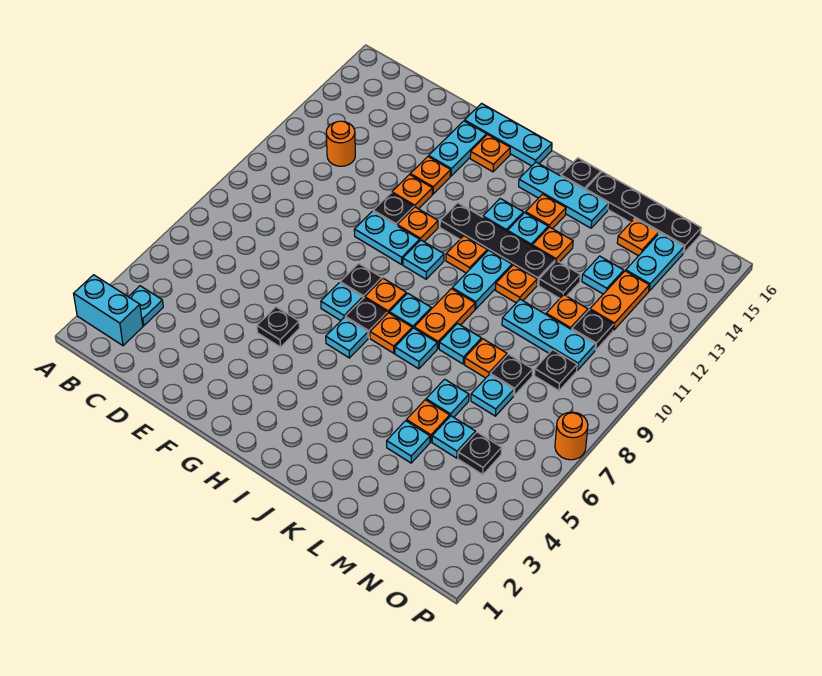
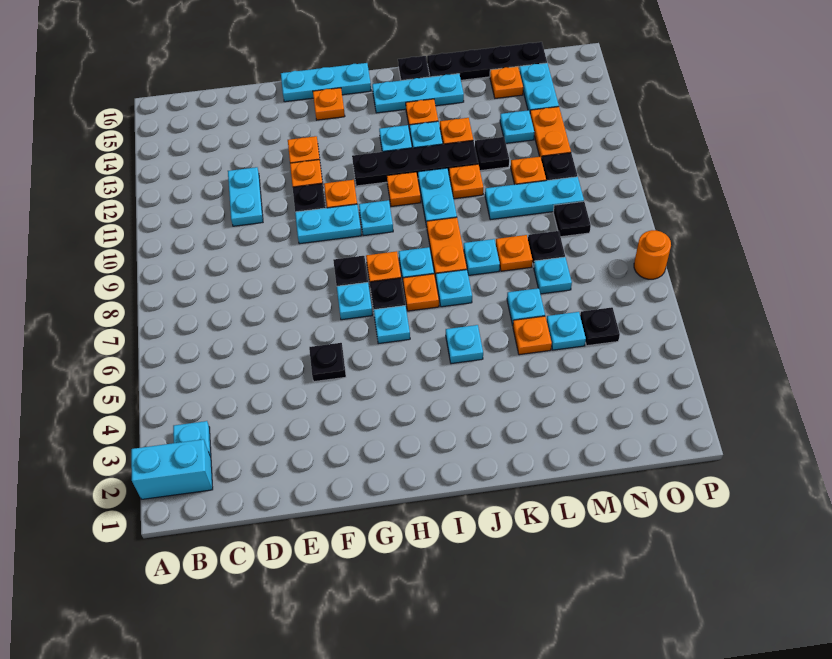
orange round brick C12 level 1 -> none
cyan plate F14:F15 level 1 -> cyan plate D11:D12 level 1
cyan plate L4 level 1 -> cyan plate J5 level 1

